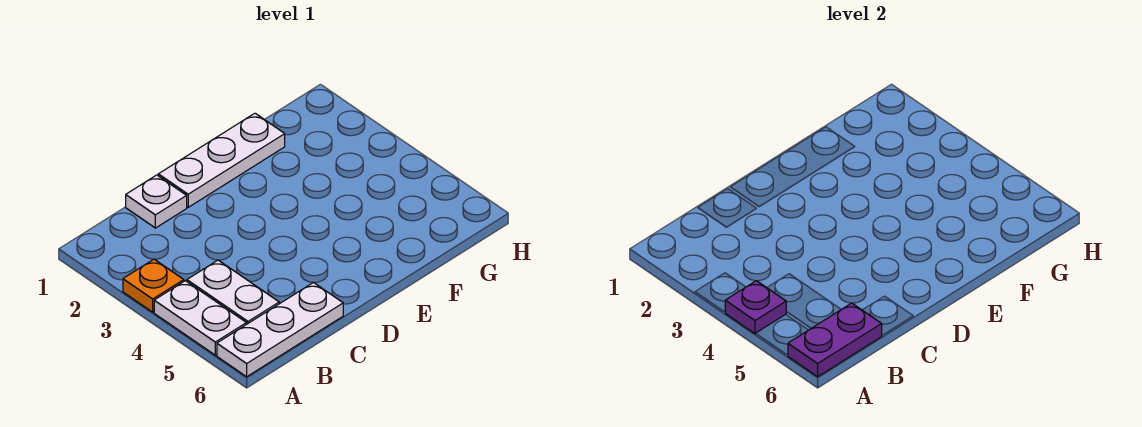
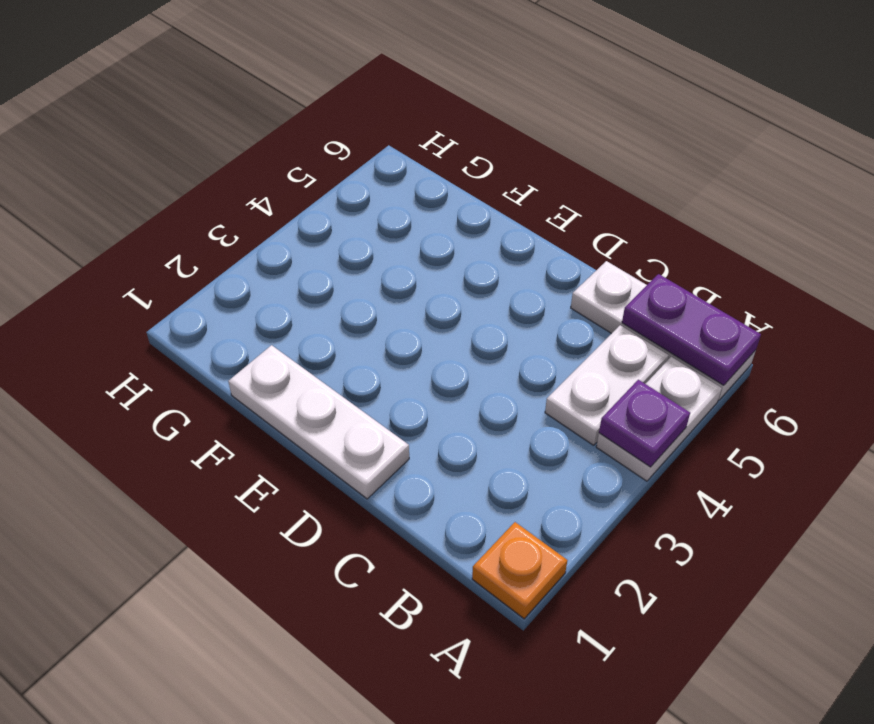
orange plate A3 level 1 -> orange plate A1 level 1
white plate C1 level 1 -> none

